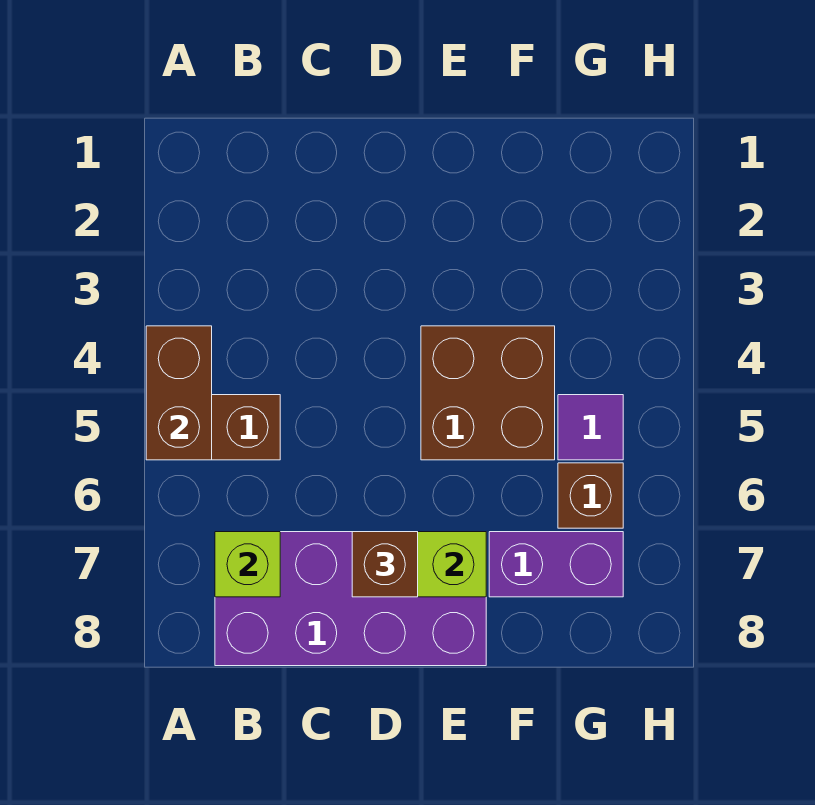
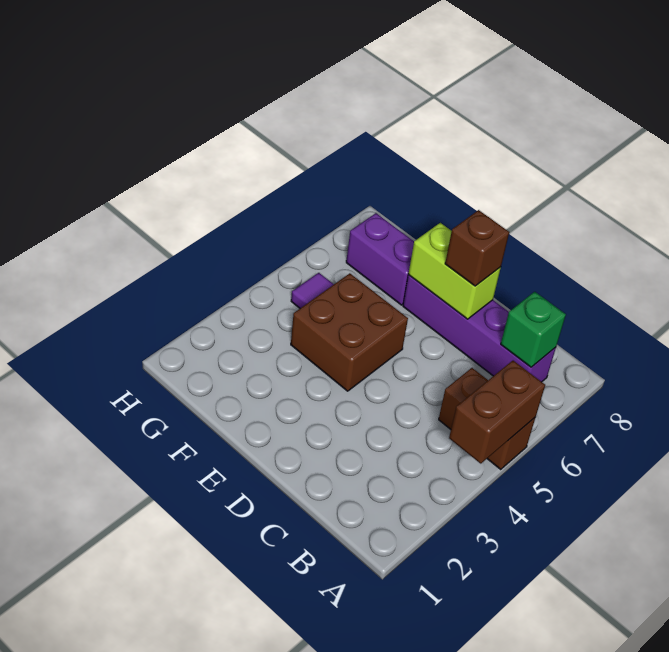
purple brick B7:E8 level 1 -> purple brick B7:E7 level 1
lime brick B7 level 2 -> green brick B7 level 2
brown brick G6 level 1 -> none

